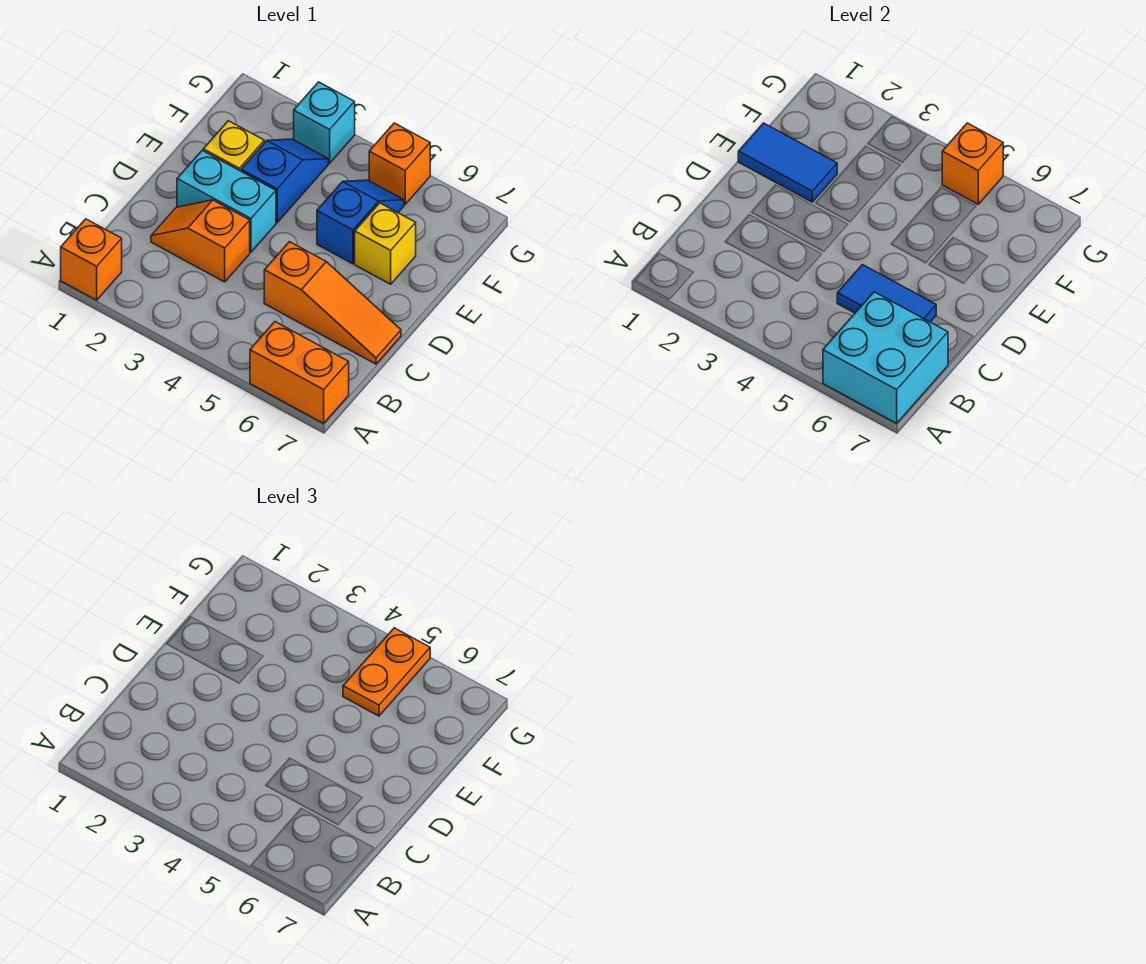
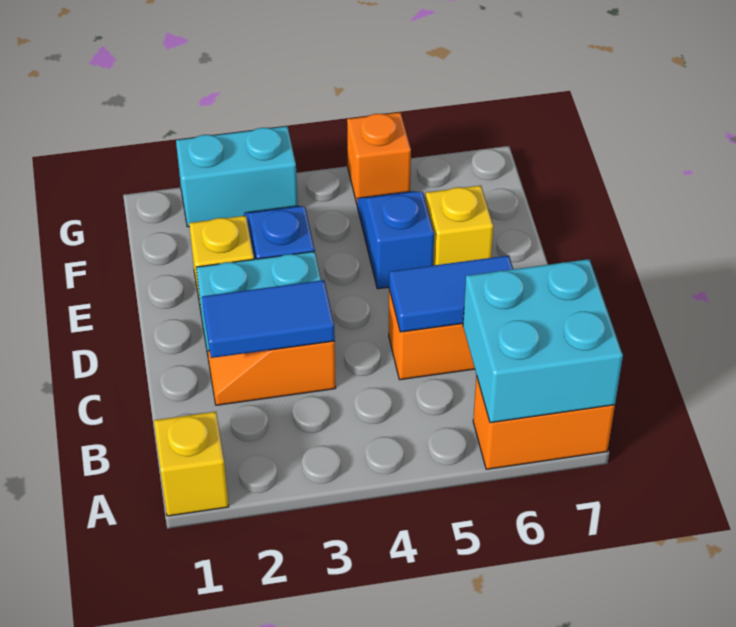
orange brick A1 level 1 -> yellow brick A1 level 1
blue tile E1:E2 level 2 -> blue tile C2:C3 level 2
orange plate F5:G5 level 3 -> none
cyan brick G3 level 1 -> cyan brick G2:G3 level 1
orange brick G5 level 2 -> none

